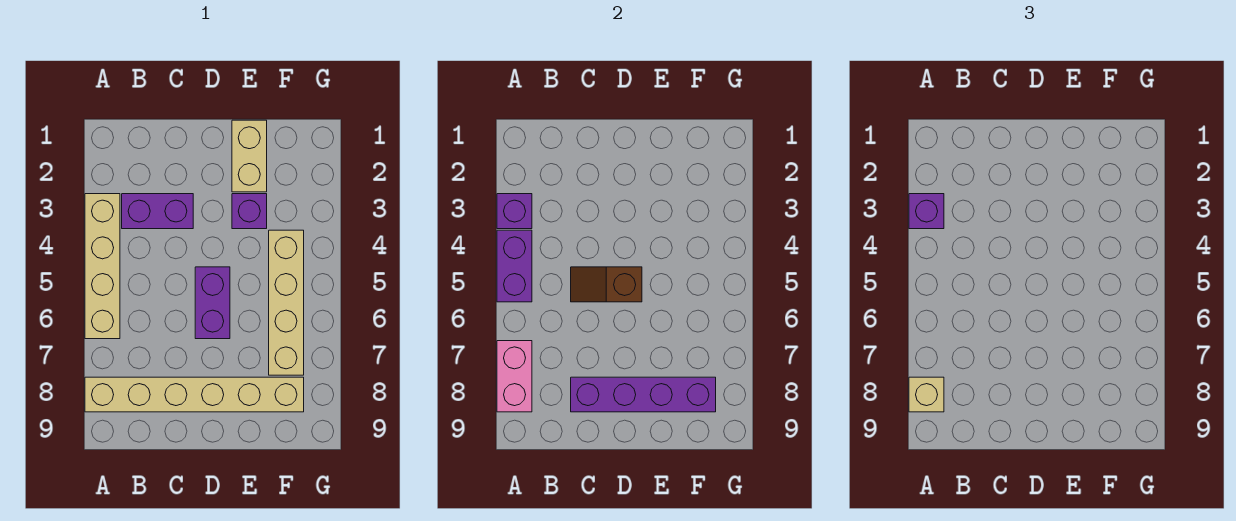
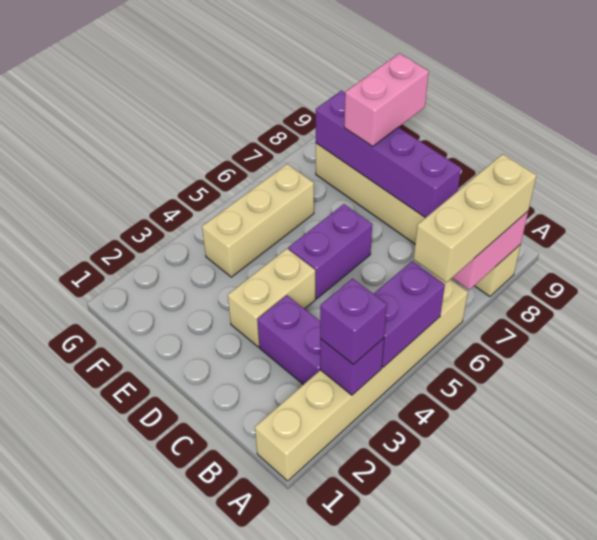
tan brick A3:A6 level 1 -> tan brick A1:A6 level 1
tan brick A8 level 3 -> tan brick A6:A8 level 3
brown slope C5:D5 level 2 top D -> none
tan brick E1:E2 level 1 -> tan brick D3:D4 level 1
purple brick E3 level 1 -> none
none -> pink brick E8:E9 level 3
tan brick F4:F7 level 1 -> tan brick F4:F6 level 1

